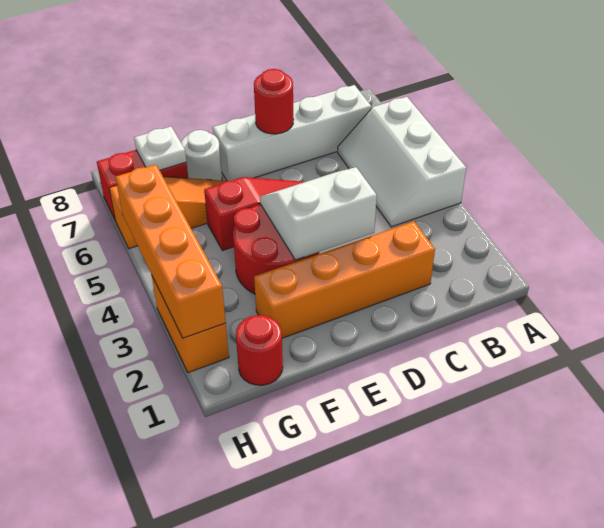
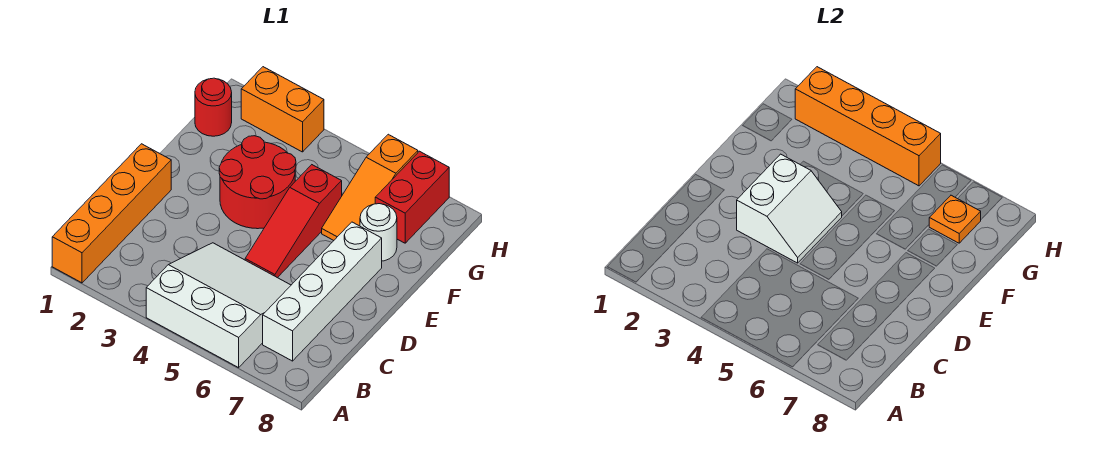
white slope A4:B6 level 1 top A -> white slope A4:C6 level 1 top A
orange brick C2:F2 level 1 -> orange brick A1:D1 level 1
red round brick D7 level 2 -> none
white plate G7 level 2 -> orange plate G7 level 2

